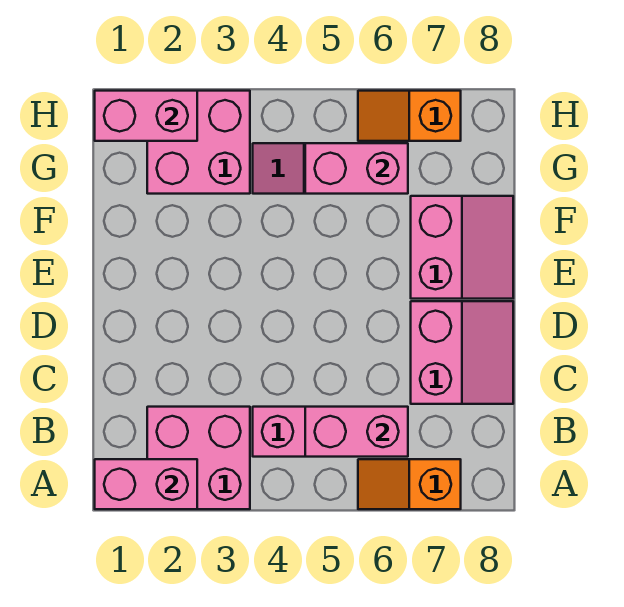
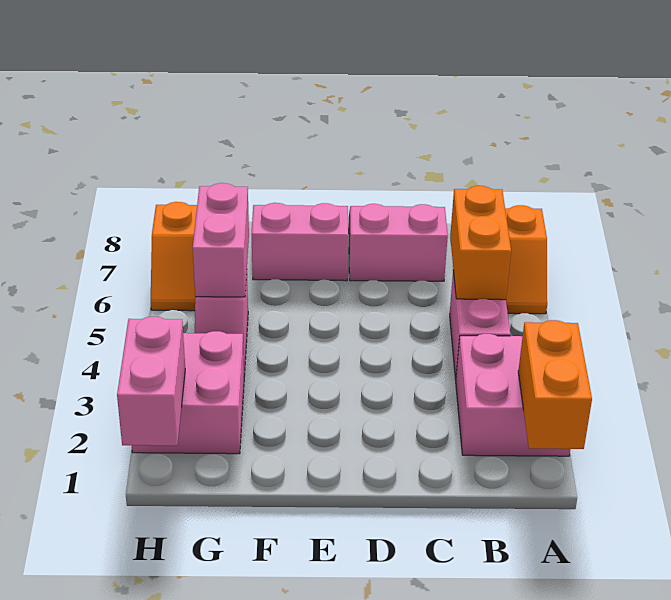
pink brick A1:A2 level 2 -> orange brick A1:A2 level 2
pink brick B5:B6 level 2 -> orange brick B5:B6 level 2

